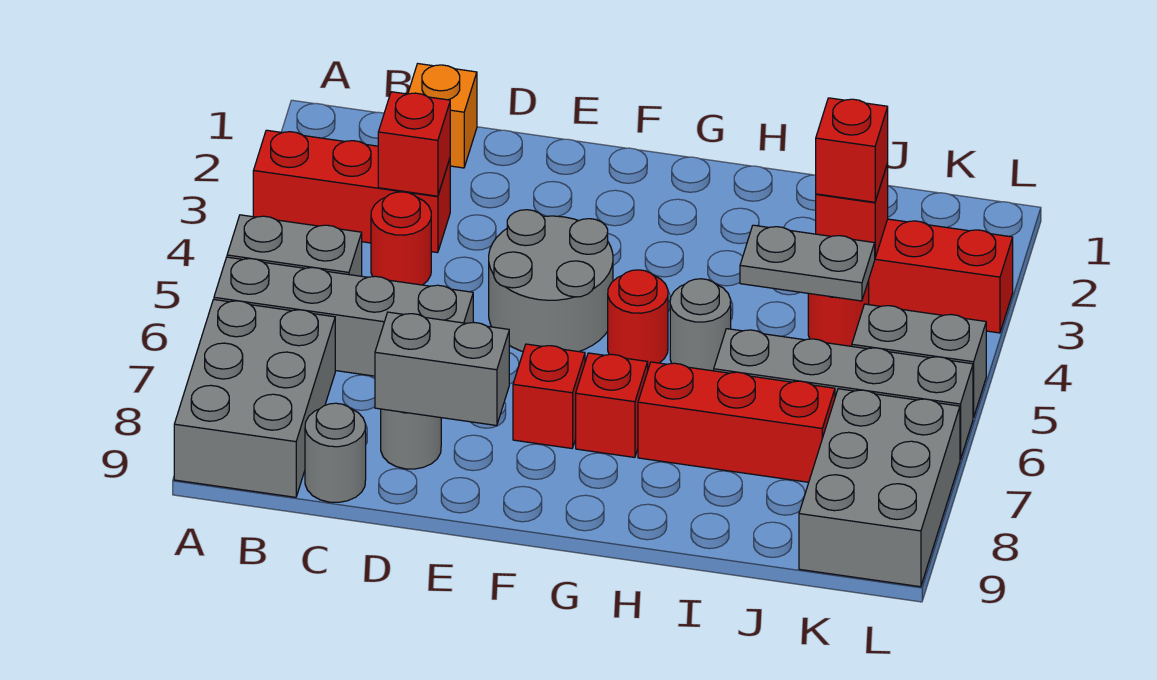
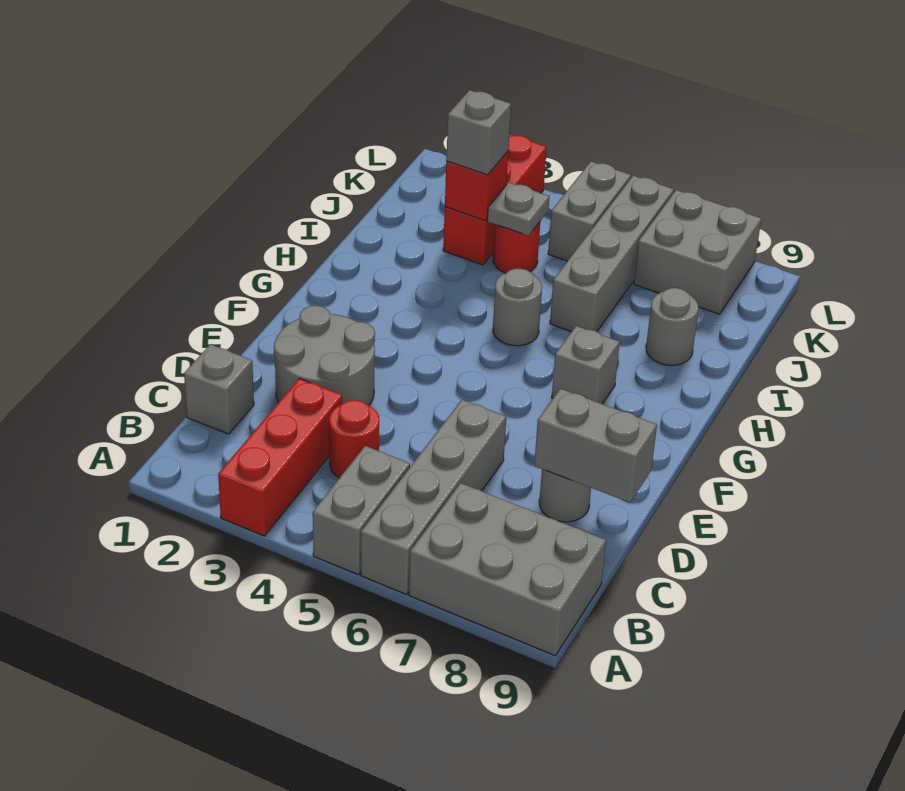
orange brick C1 level 1 -> grey brick C1 level 1
red brick C3 level 2 -> none
grey round brick C9 level 1 -> grey round brick I8 level 1
grey brick D8:E8 level 2 -> grey brick D8:D9 level 2
grey round brick E4:F5 level 1 -> grey round brick D2:E3 level 1
red brick F7 level 1 -> none
red round brick G5 level 1 -> none
red brick G7 level 1 -> grey brick G7 level 1
red brick H7:J7 level 1 -> none
grey plate I4:J4 level 2 -> grey plate J4 level 2
red brick J3 level 3 -> grey brick J3 level 3
grey brick K7:L9 level 1 -> grey brick K7:L8 level 1

